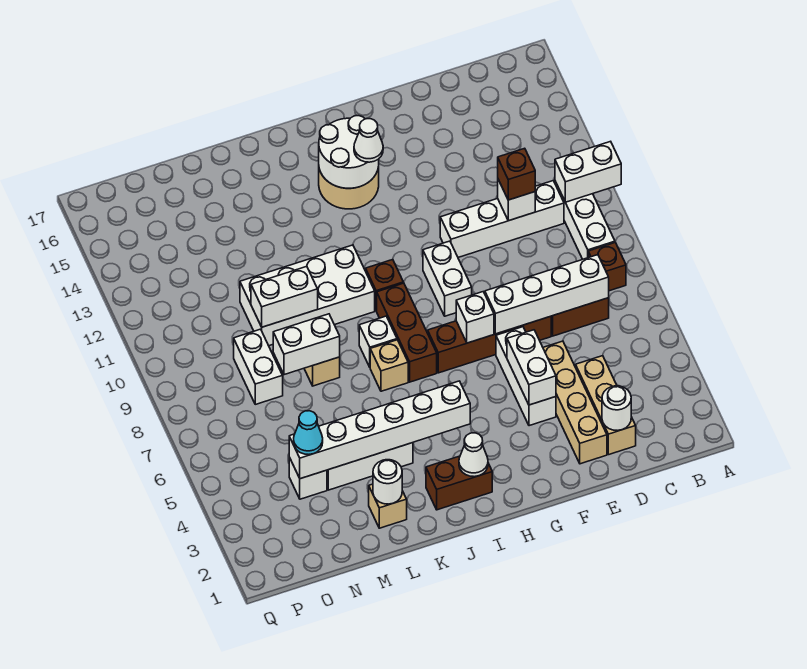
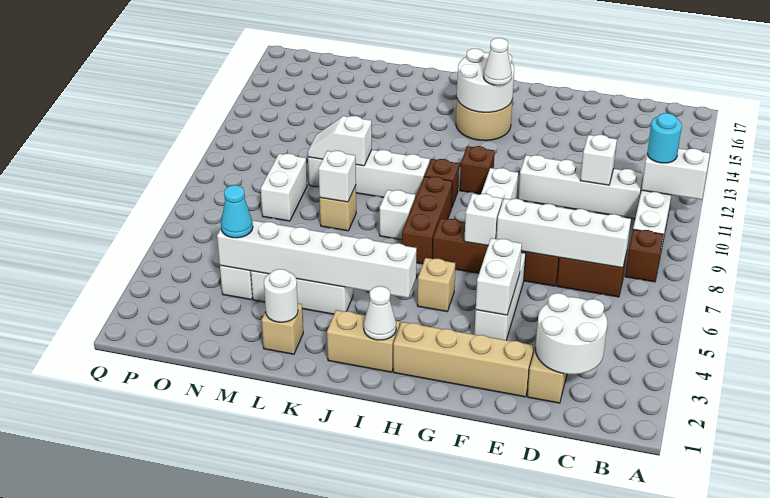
none -> cyan round brick B11 level 3
white round brick D2 level 2 -> white round brick C2:D3 level 2
brown brick D11 level 3 -> brown brick H11 level 1
tan brick E2:E5 level 1 -> tan brick E2:H2 level 1
brown brick I2:J2 level 1 -> tan brick I2:J2 level 1
tan brick J7 level 1 -> tan brick H5 level 1
white brick J10:M11 level 1 -> white brick J10:M10 level 1
white brick L8:M8 level 2 -> white brick L8 level 2
white brick L10:M10 level 2 -> white slope L10:M10 level 2 top L

